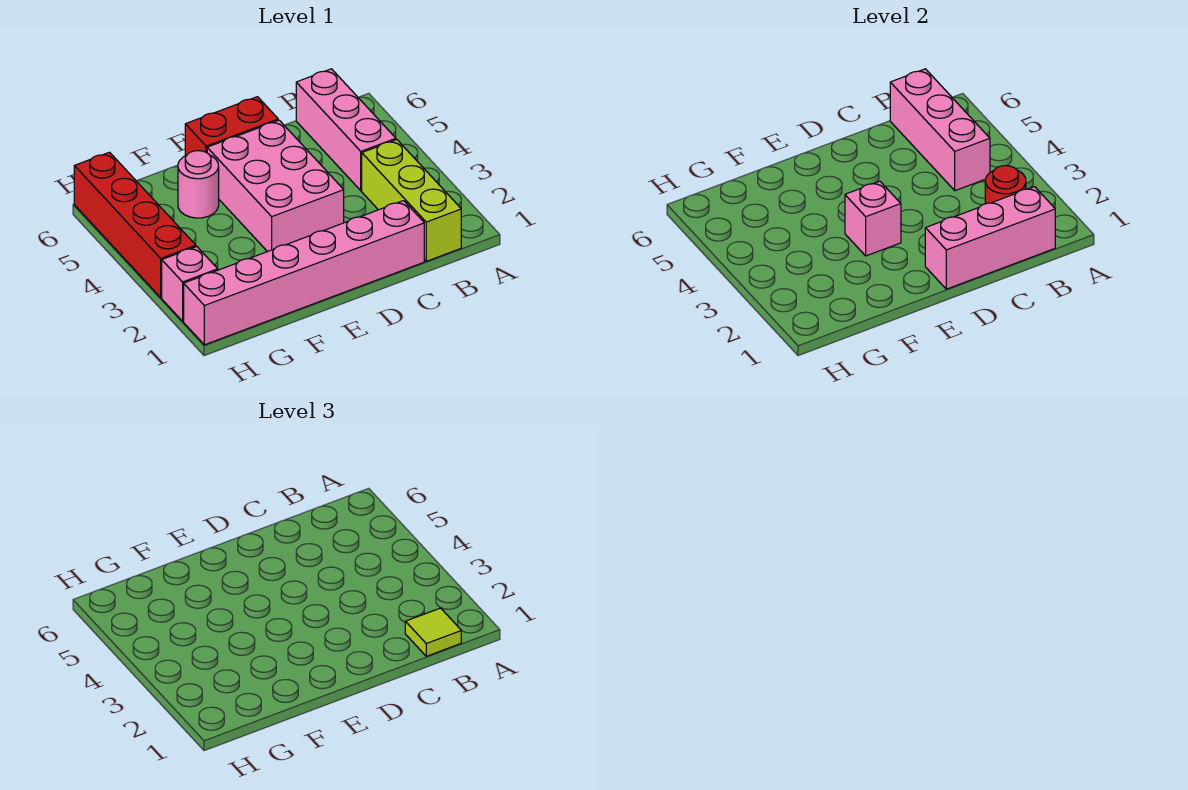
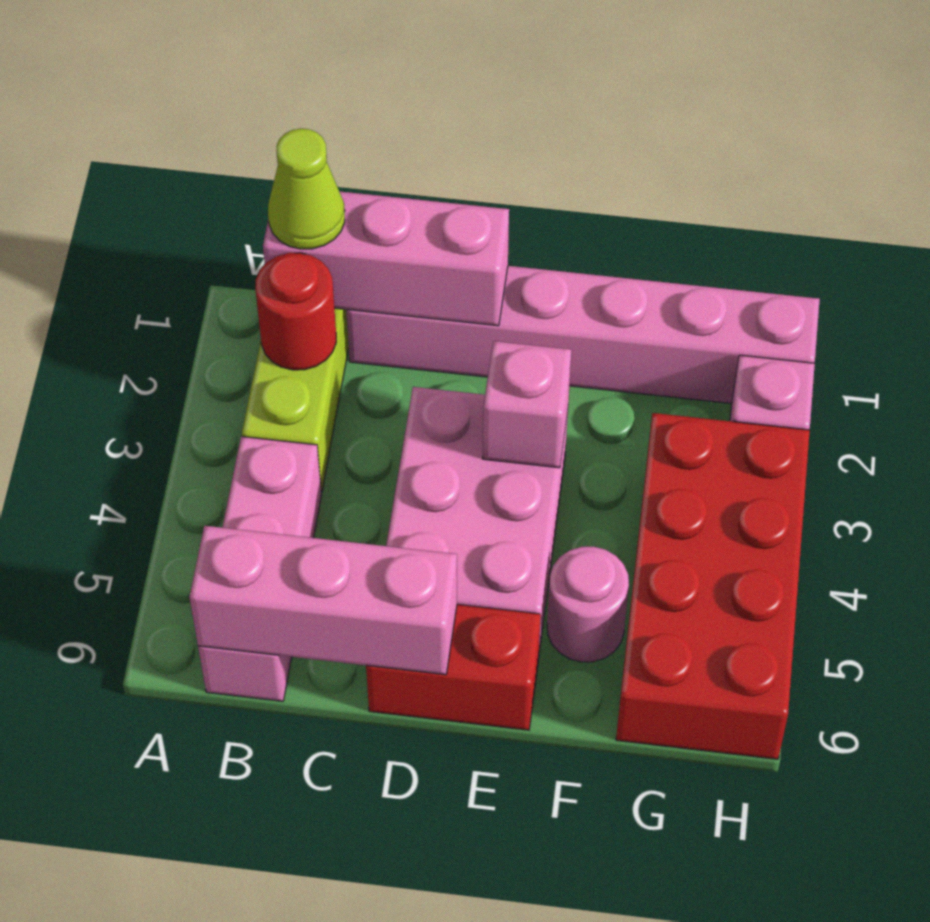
lime tile B1 level 3 -> lime cone B1 level 3
pink brick B4:B6 level 2 -> pink brick B6:D6 level 2
red brick H3:H6 level 1 -> red brick G3:H6 level 1

